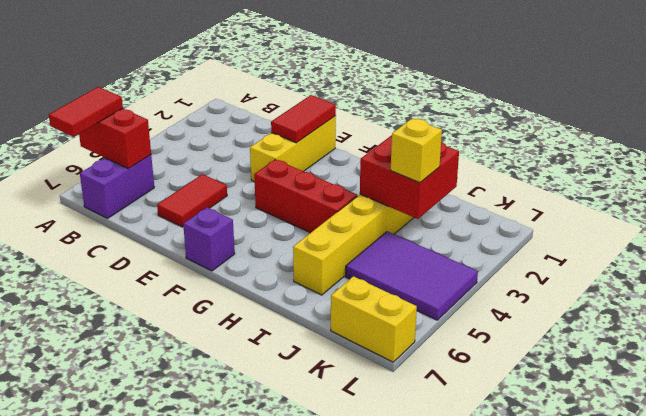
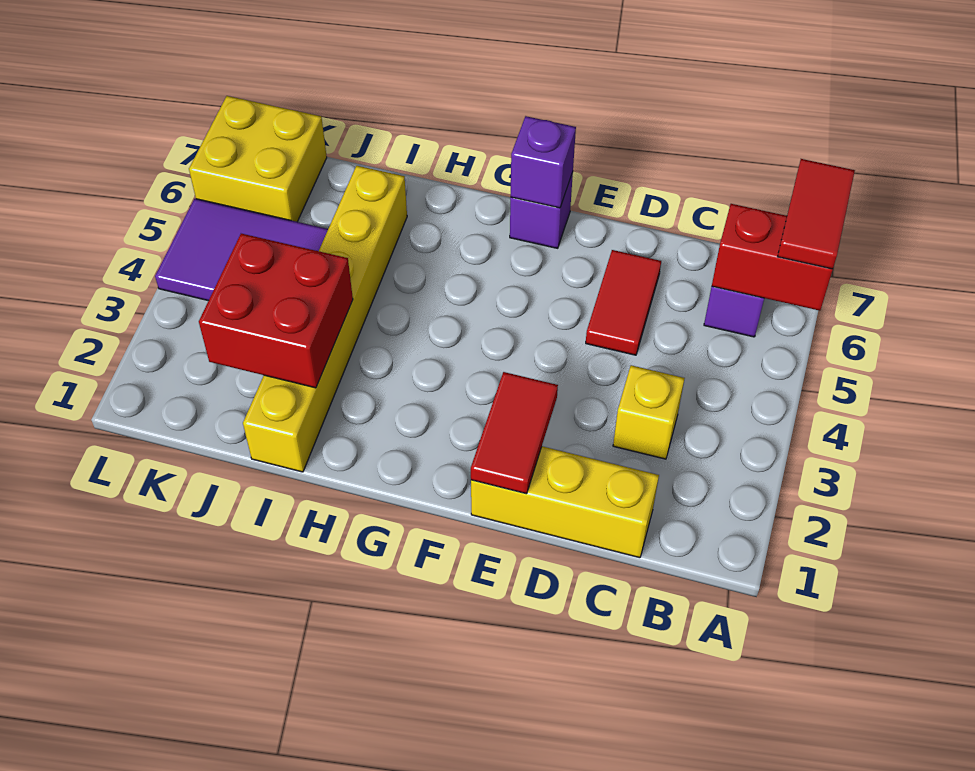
yellow brick E1:E3 level 1 -> yellow brick C1:E1 level 1
red brick F4:H4 level 1 -> none
none -> purple brick F7 level 2
yellow brick J3 level 3 -> yellow brick C3 level 1
yellow brick K7:L7 level 1 -> yellow brick K6:L7 level 1

